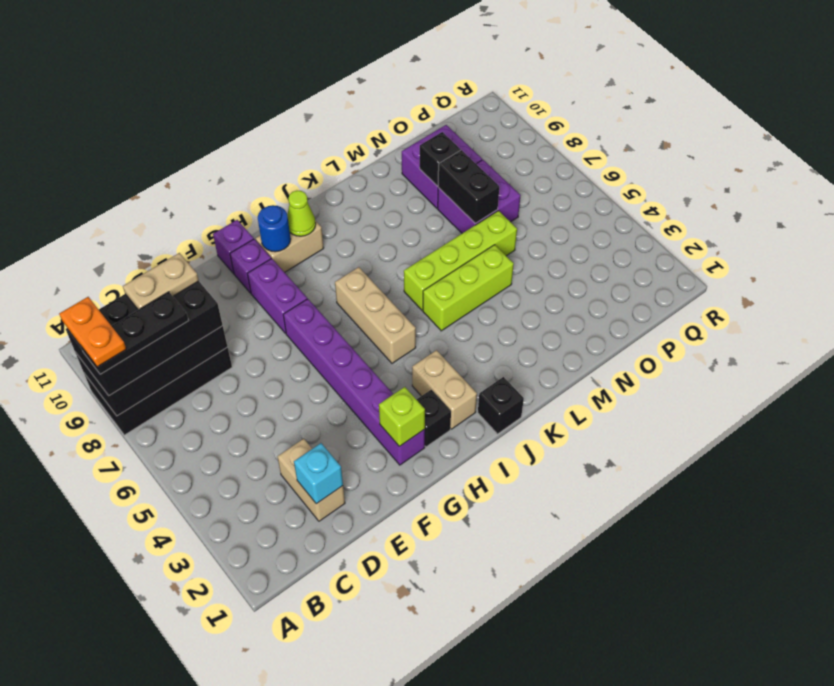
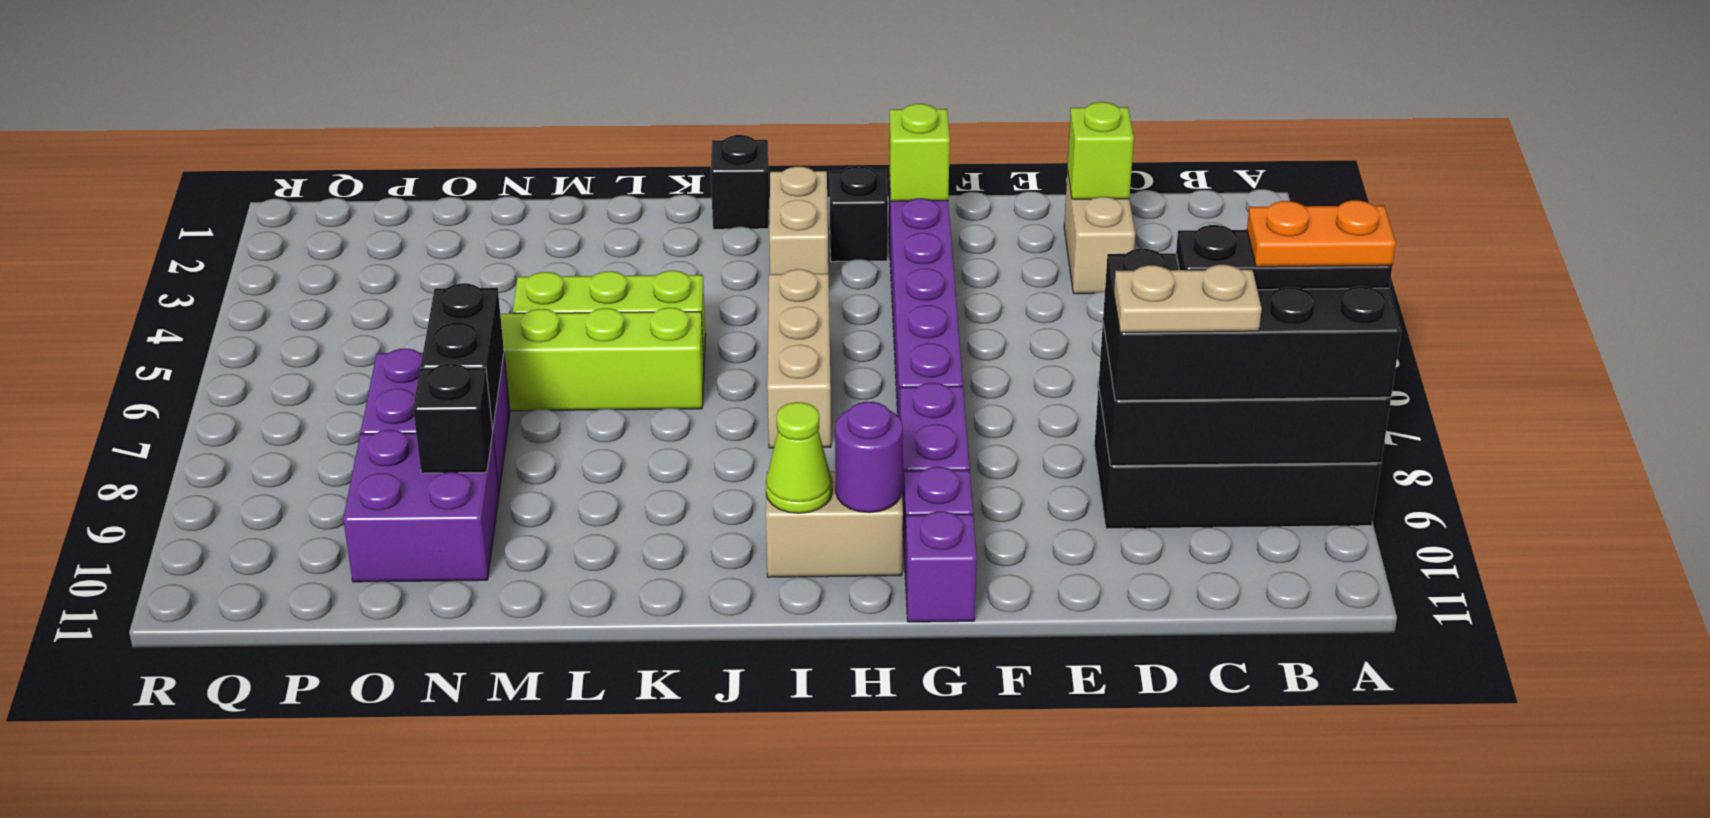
orange plate A8:A9 level 5 -> orange plate A8:B8 level 5
cyan brick D2 level 2 -> lime brick D2 level 2
blue round brick H10 level 2 -> purple round brick H10 level 2

